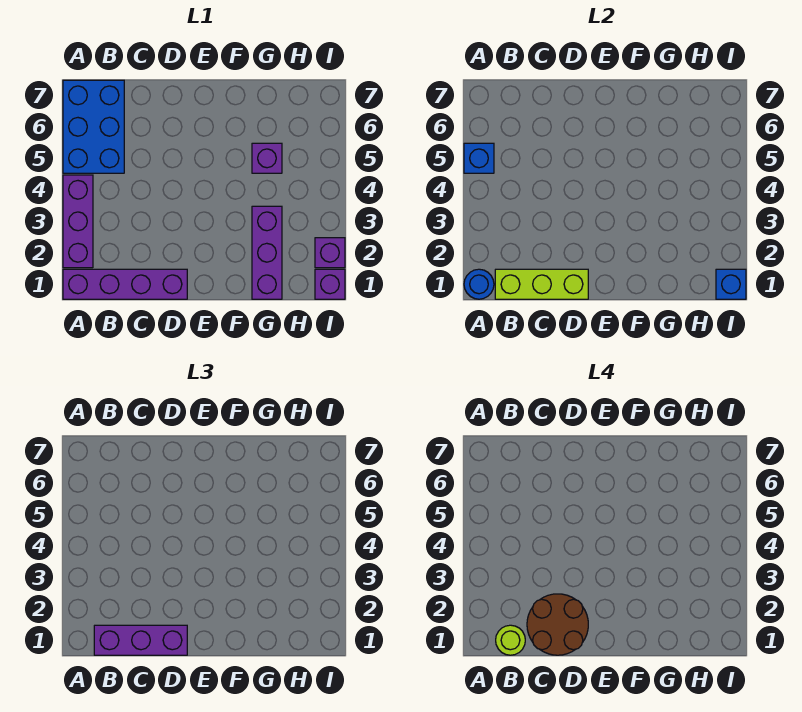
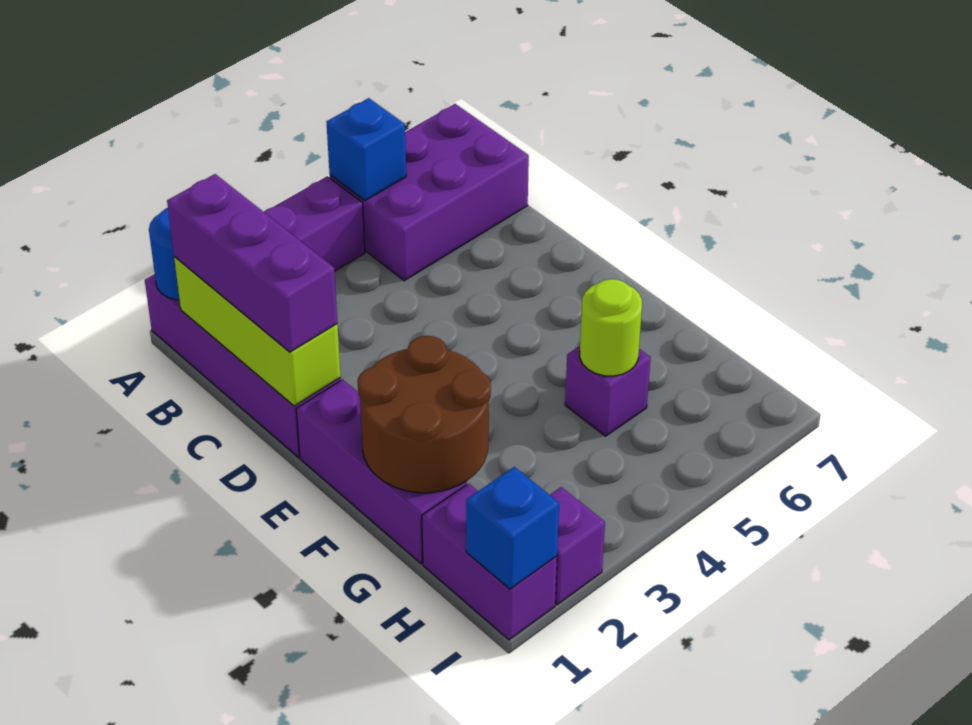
blue brick A5:B7 level 1 -> purple brick A5:B7 level 1
lime round brick B1 level 4 -> lime round brick G5 level 2
brown round brick C1:D2 level 4 -> brown round brick F1:G2 level 2
purple brick G1:G3 level 1 -> purple brick E1:G1 level 1
purple brick I1 level 1 -> purple brick H1:I1 level 1

